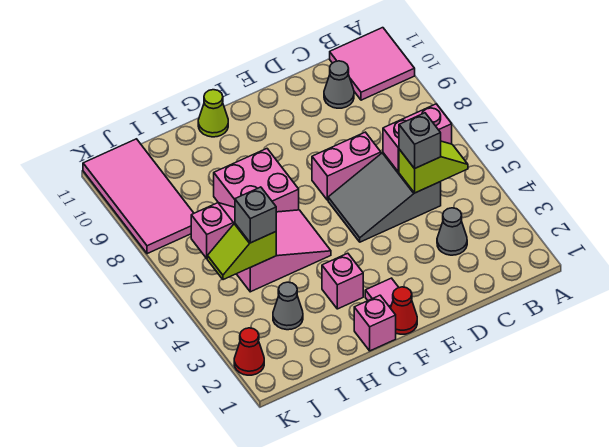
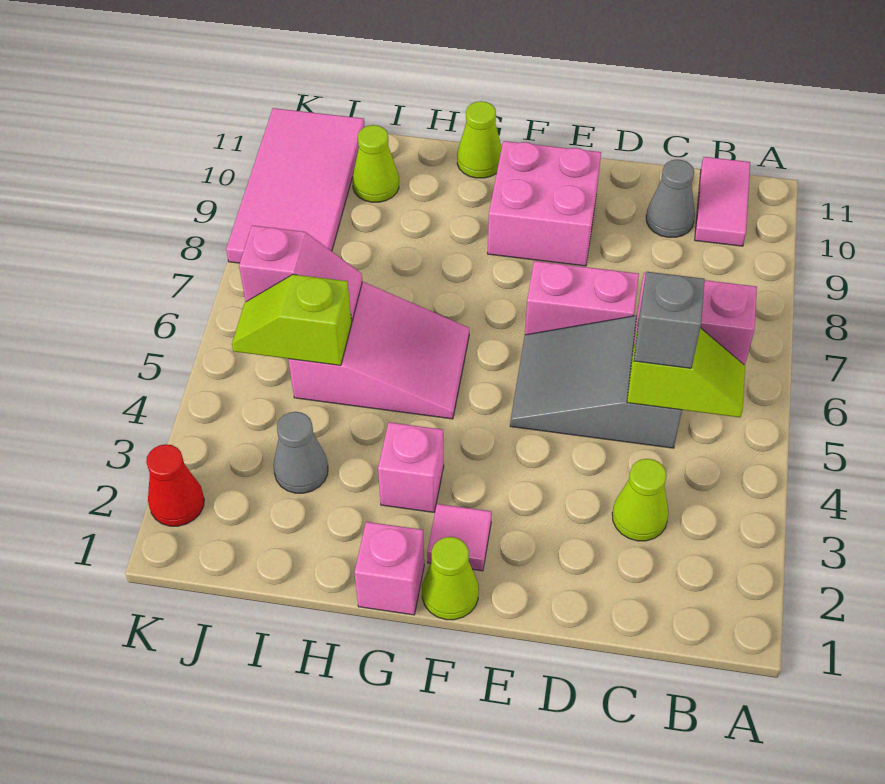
pink tile A10:B11 level 1 -> pink tile B10:B11 level 1
grey cone C3 level 1 -> lime cone C3 level 1
red cone F1 level 1 -> lime cone F1 level 1
pink brick G7:H8 level 1 -> pink brick E9:F10 level 1
grey brick I5 level 3 -> none
none -> lime cone I10 level 1

